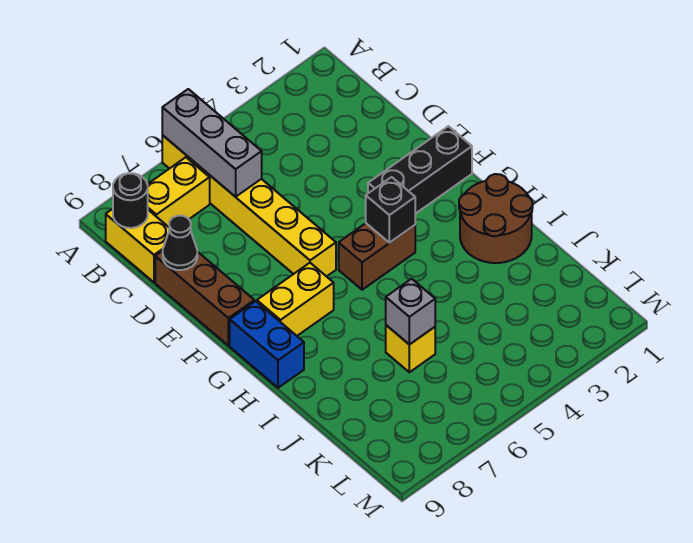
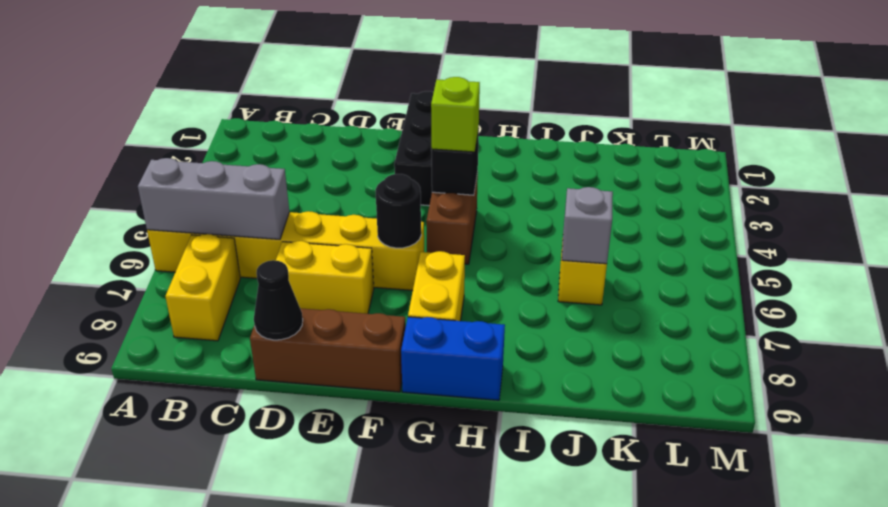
yellow brick B9:C9 level 1 -> yellow brick D7:E7 level 1
black round brick B9 level 2 -> black round brick F6 level 2
none -> lime brick G4 level 3
brown round brick H1:I2 level 1 -> none

